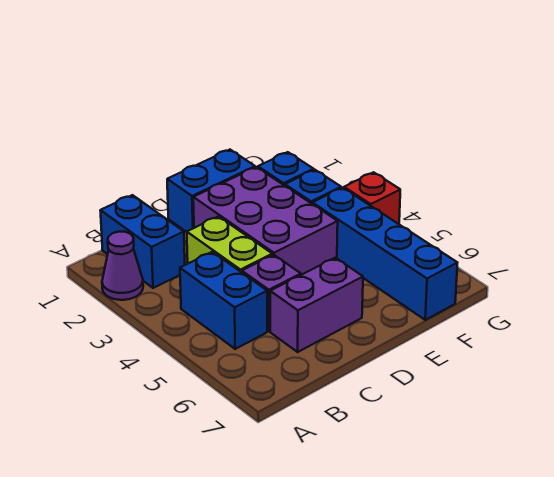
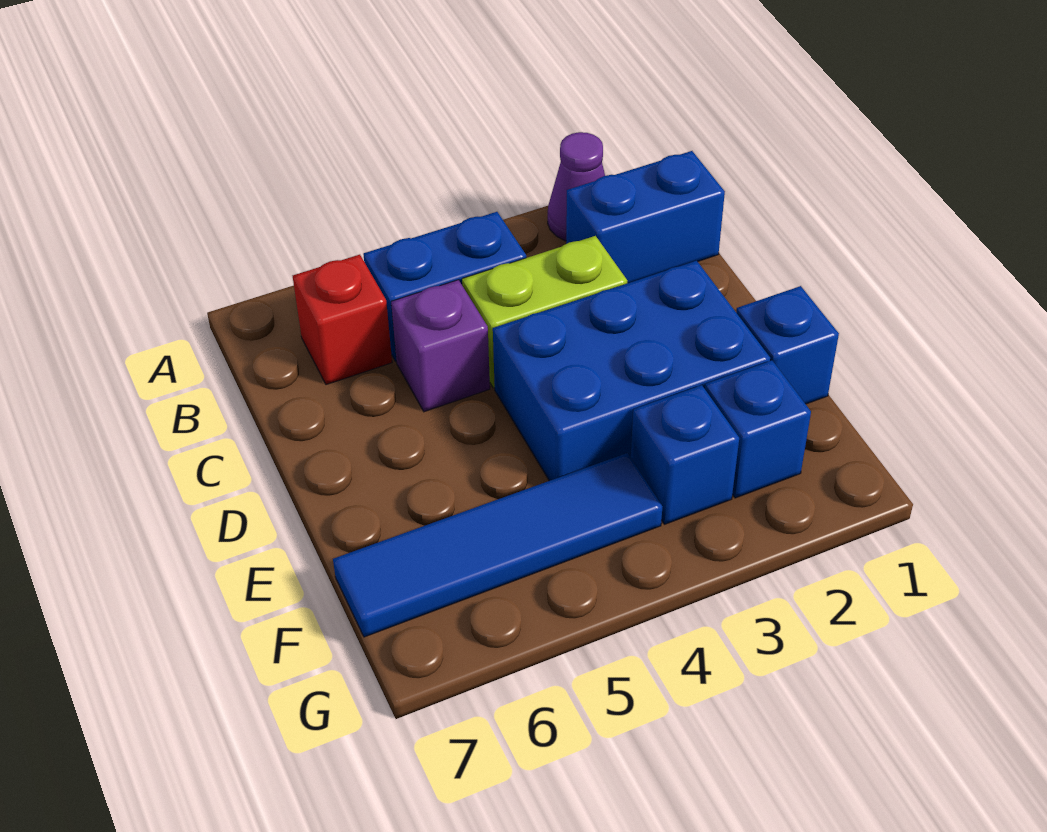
purple brick C6:D6 level 1 -> none
blue brick D1:E1 level 1 -> blue brick E1 level 1
purple brick D2:E4 level 1 -> blue brick D2:E4 level 1
blue brick F4:F7 level 1 -> blue tile F4:F7 level 1
red brick G4 level 1 -> red brick B6 level 1

